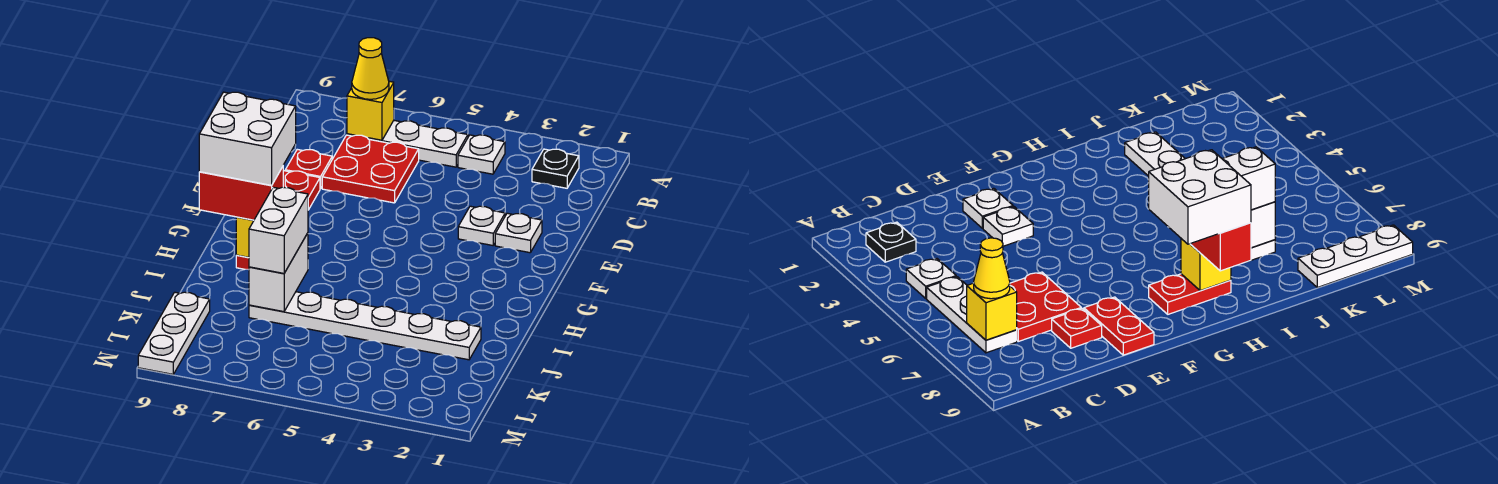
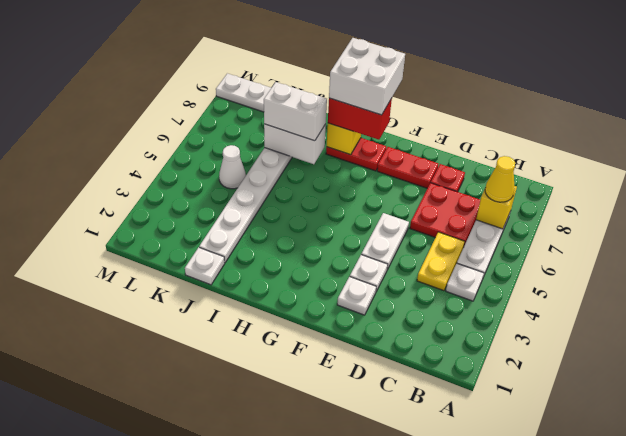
black plate B2 level 1 -> none
none -> yellow plate C4:C5 level 1
none -> white plate E4:E5 level 1
red plate E8:E9 level 1 -> red plate E8:F8 level 1
red brick H8:H9 level 3 -> red brick G8:H8 level 3
none -> white plate J1 level 1
none -> white cone K5 level 1

